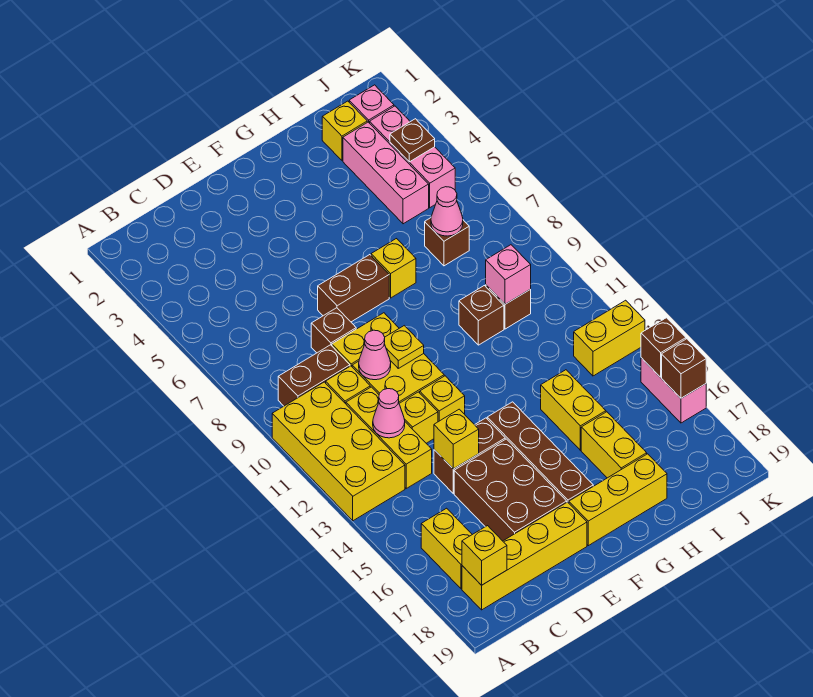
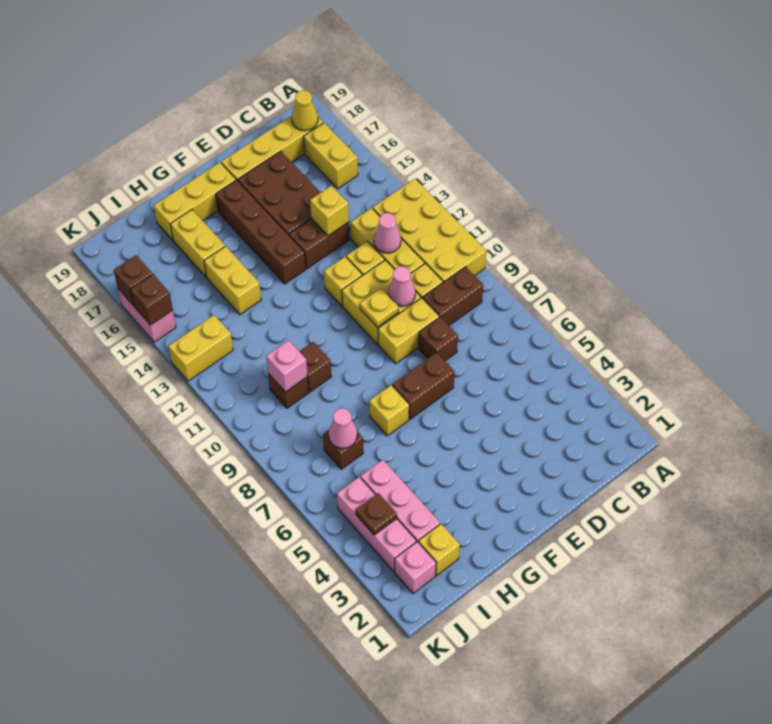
yellow brick B18 level 2 -> yellow cone B18 level 2

